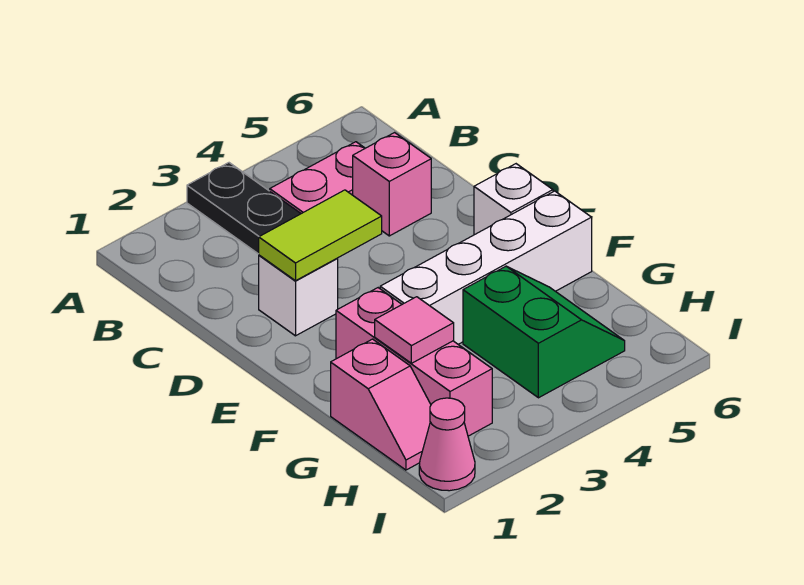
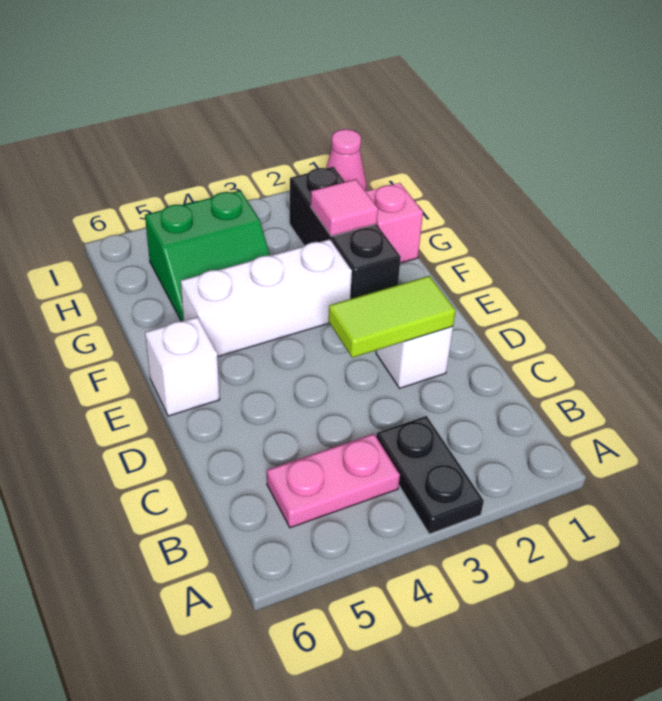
pink brick C5 level 1 -> none
pink brick F2:H2 level 1 -> black brick F2:H2 level 1
white brick F3:F6 level 1 -> white brick F3:F5 level 1
green slope G4:H5 level 1 top 4 -> green slope G4:H5 level 1 top H

